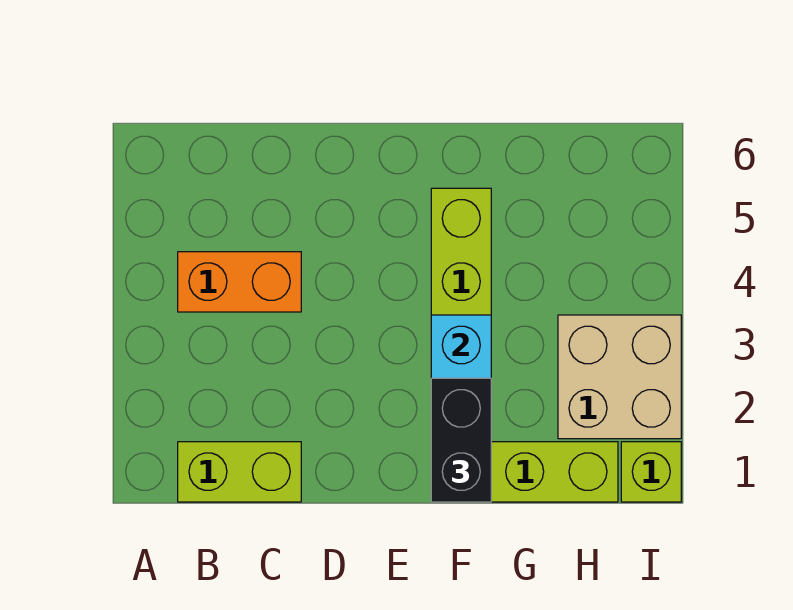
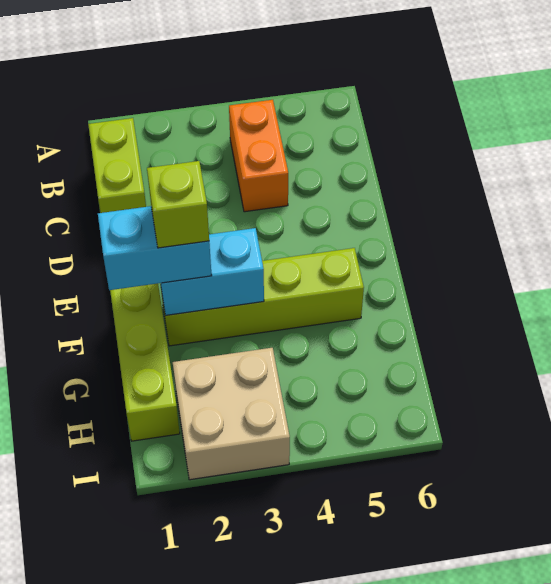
black brick F1:F2 level 3 -> cyan brick F1:F2 level 3
lime brick I1 level 1 -> lime brick F2 level 4

